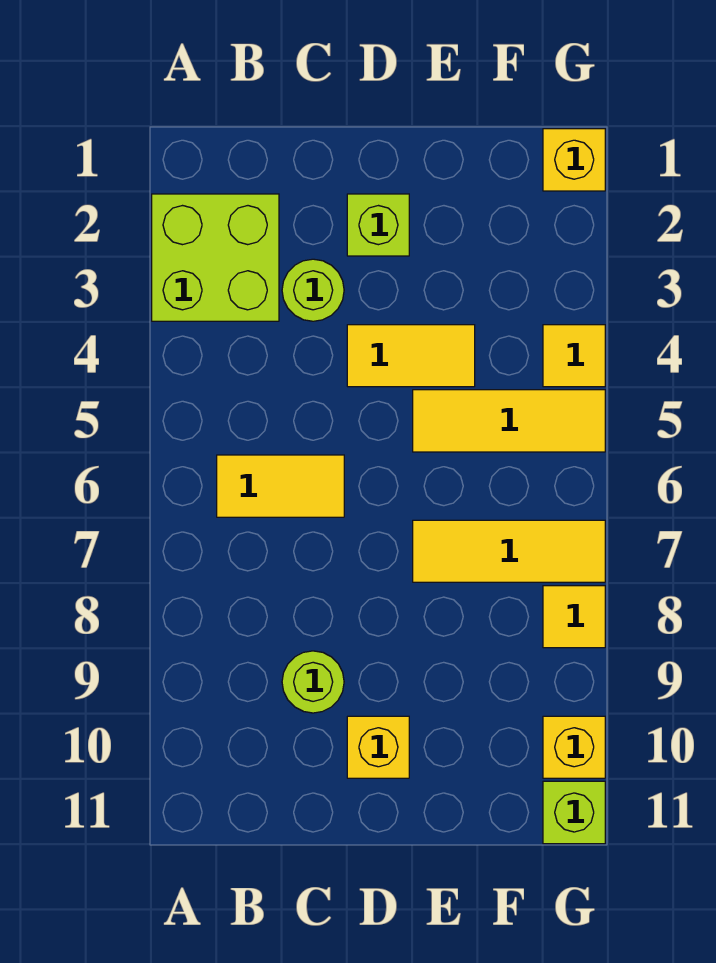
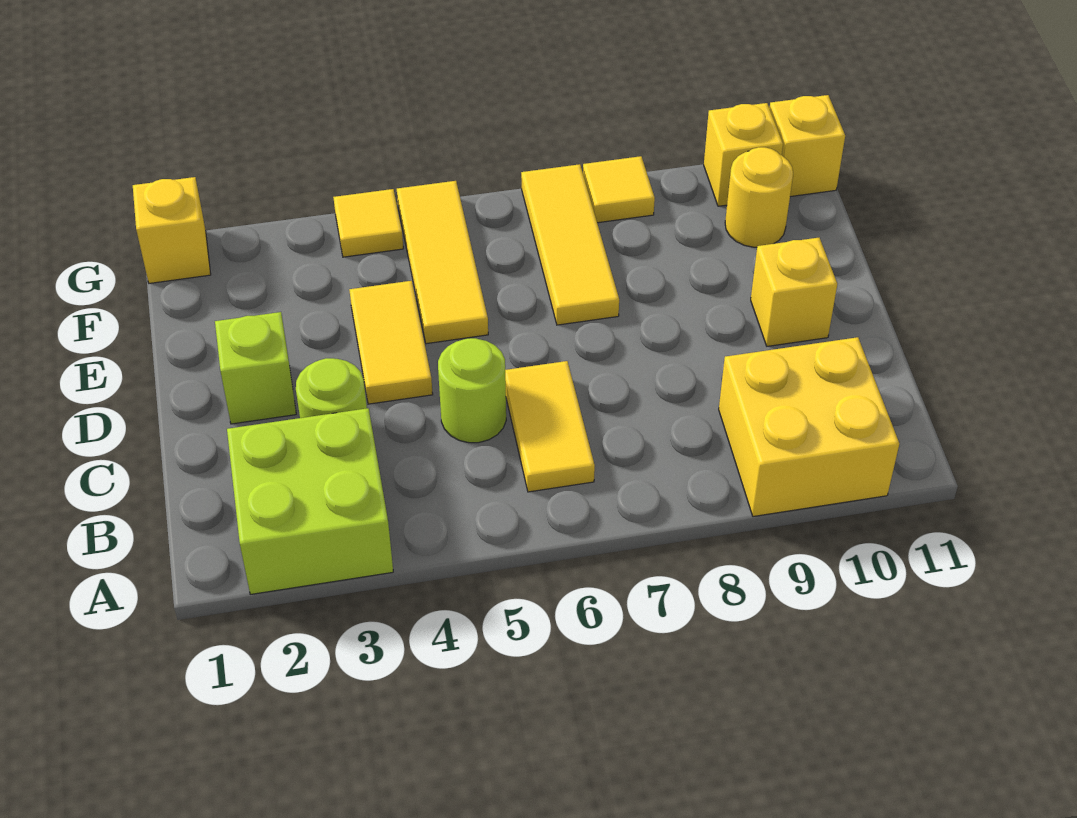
none -> yellow brick A9:B10 level 1
lime round brick C9 level 1 -> lime round brick C5 level 1
none -> yellow round brick F10 level 1
lime brick G11 level 1 -> yellow brick G11 level 1

